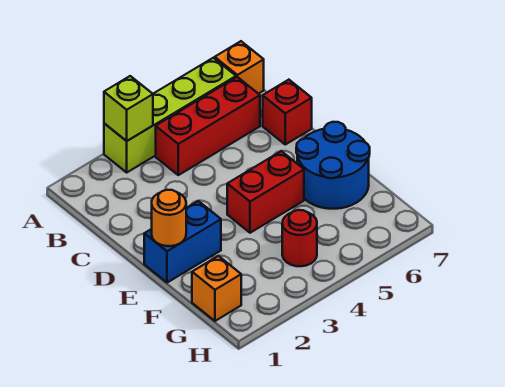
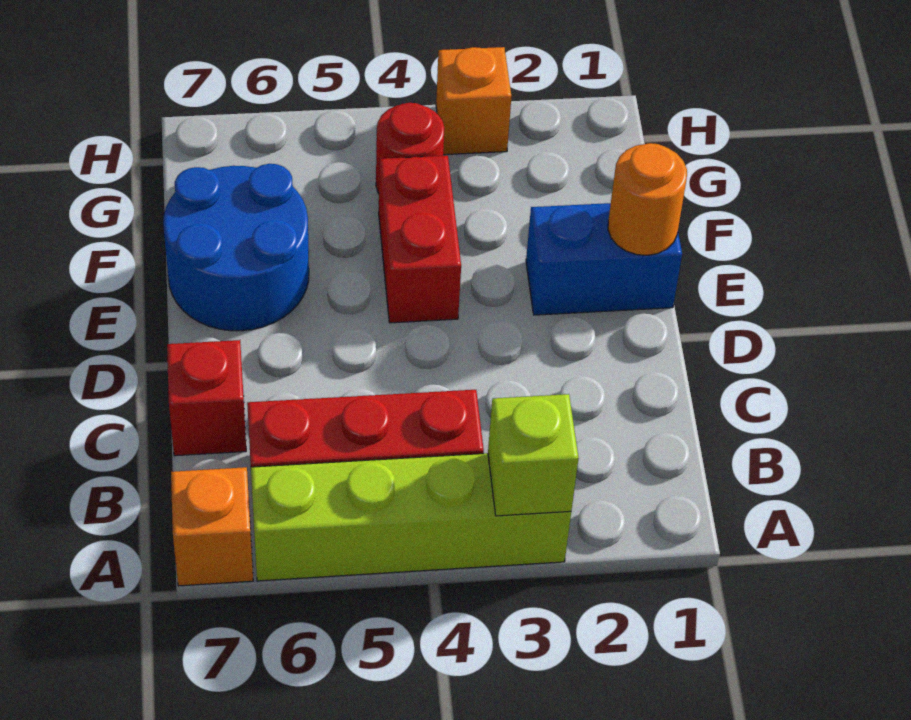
red brick E4:E5 level 1 -> red brick E4:F4 level 1
orange brick G1 level 1 -> orange brick H3 level 1

